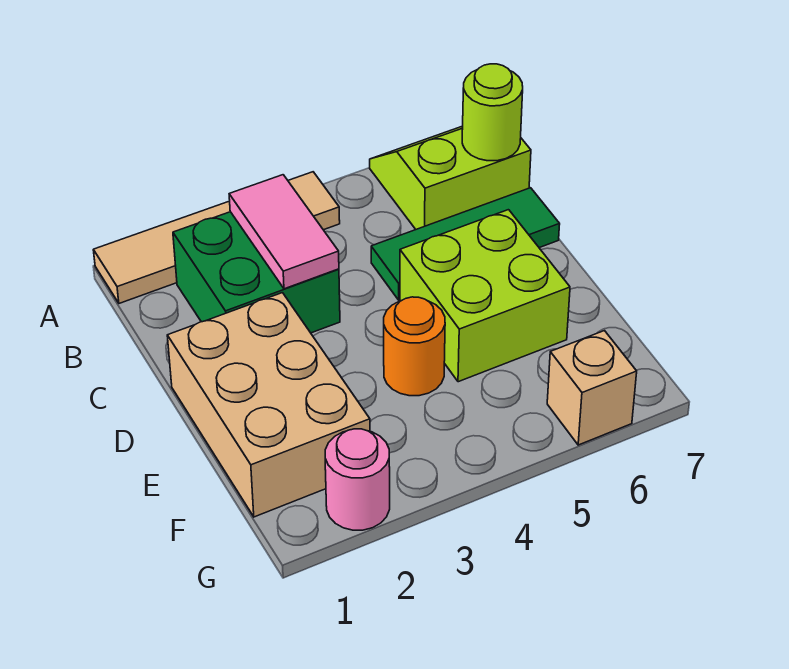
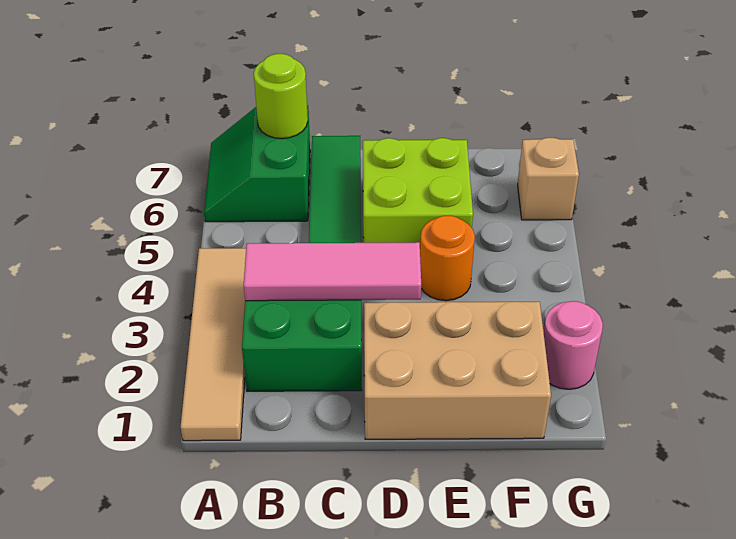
lime slope A6:B7 level 1 top B -> green slope A6:B7 level 1 top B
pink tile B3:C3 level 2 -> pink tile B3:D3 level 2

